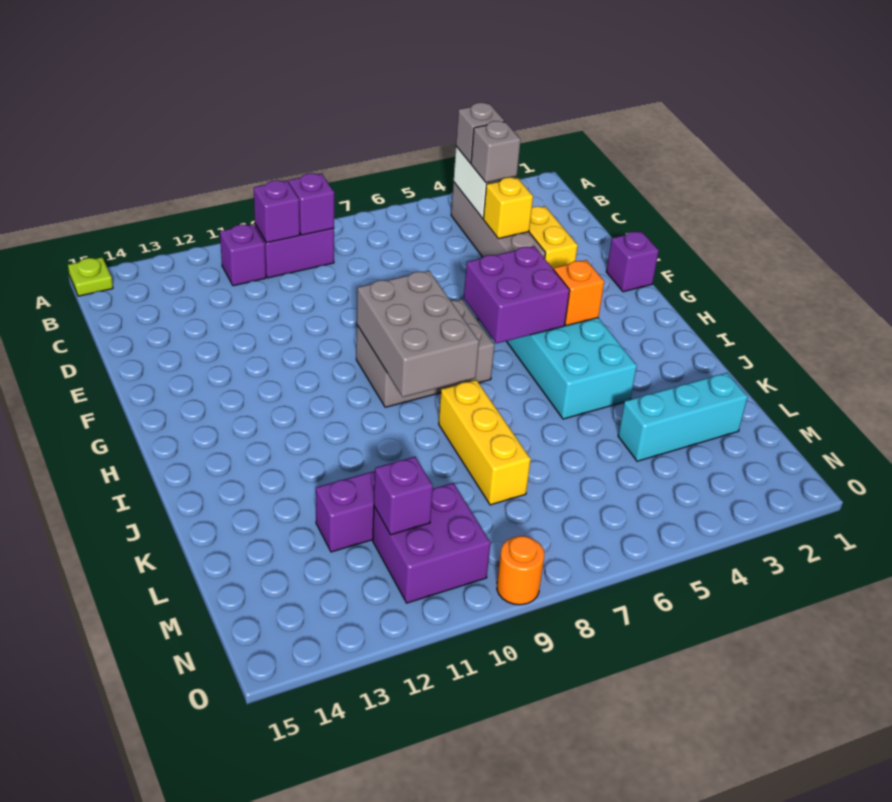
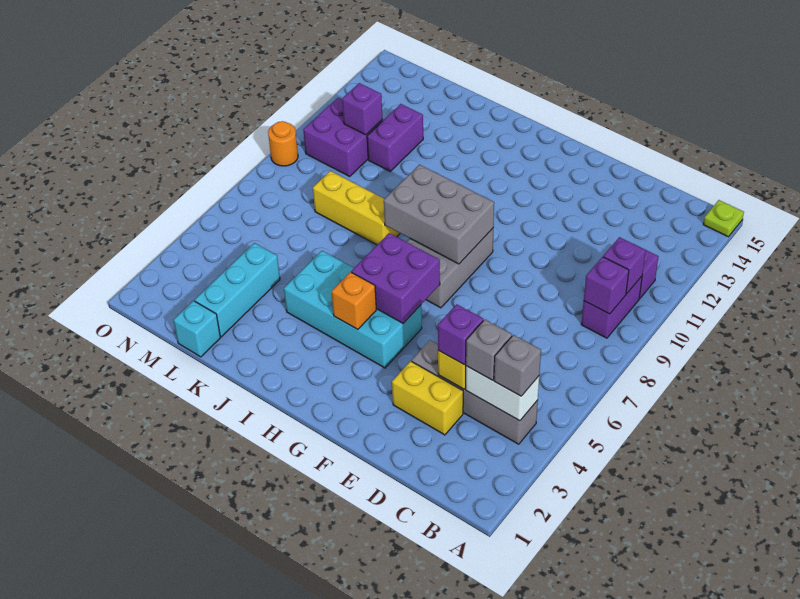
purple brick F1 level 1 -> purple brick D4 level 3
none -> cyan brick L1 level 1

